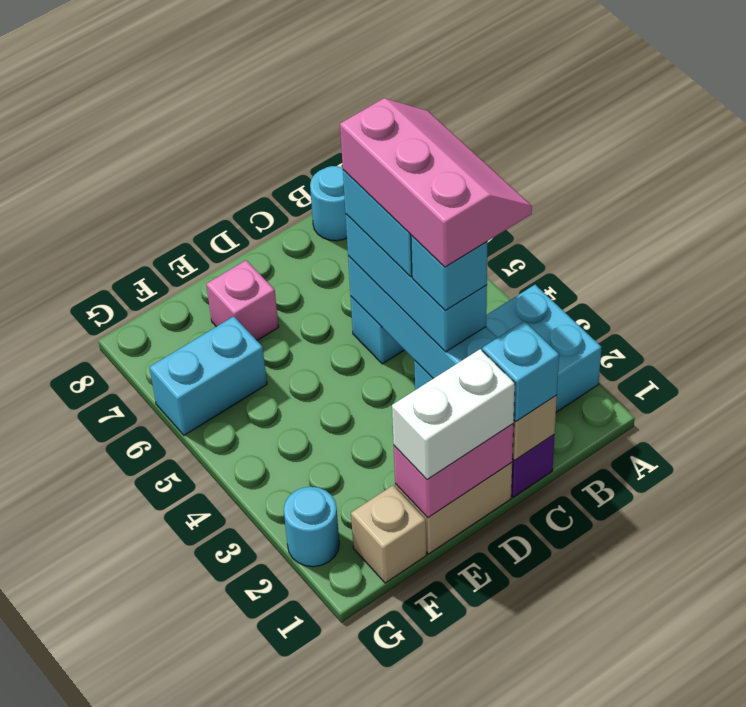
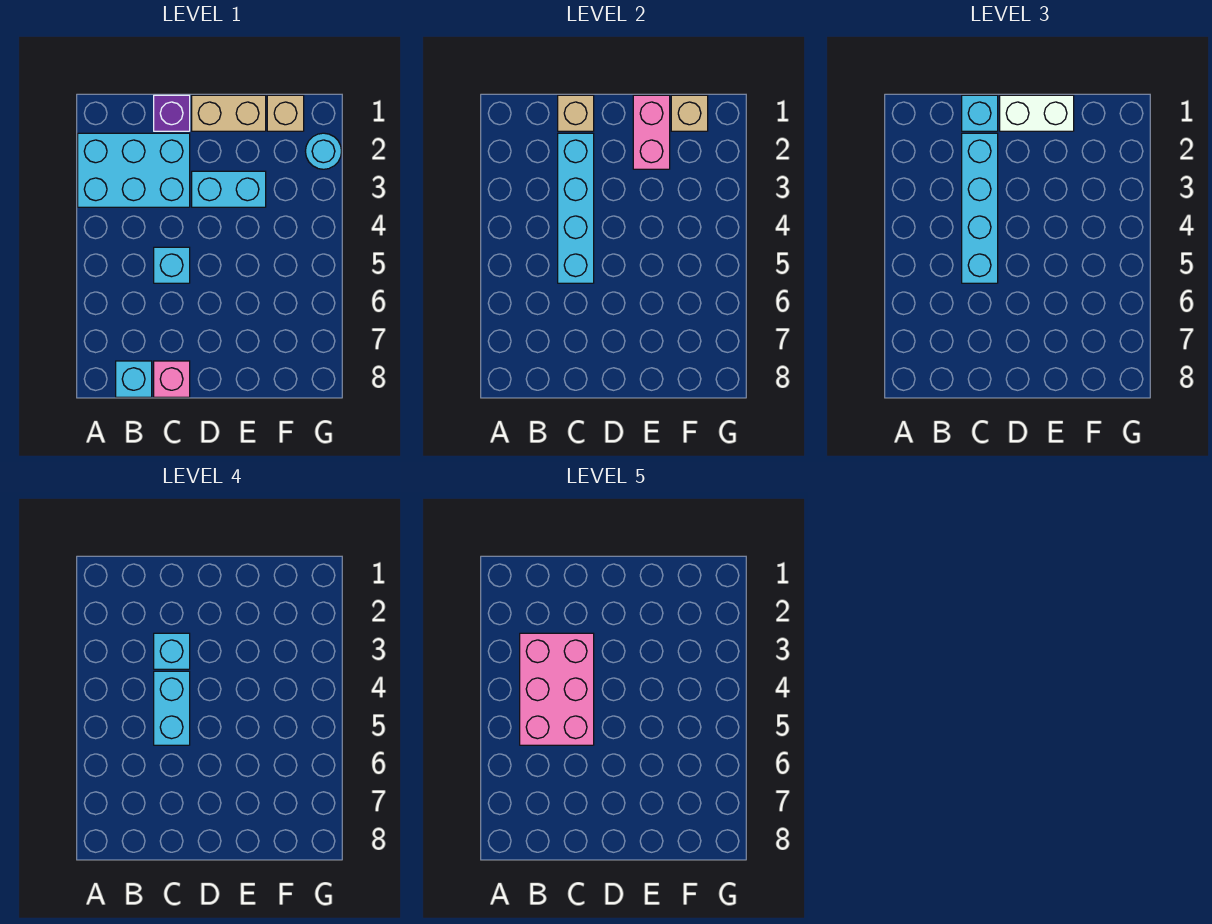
pink slope B3:C5 level 5 top C -> pink brick B3:C5 level 5
cyan round brick B8 level 1 -> cyan brick B8 level 1
cyan brick C3:C5 level 3 -> cyan brick C2:C5 level 3
pink brick D1:E1 level 2 -> pink brick E1:E2 level 2
pink brick E7 level 1 -> pink brick C8 level 1
none -> tan brick F1 level 2
cyan brick F6:G6 level 1 -> cyan brick D3:E3 level 1

